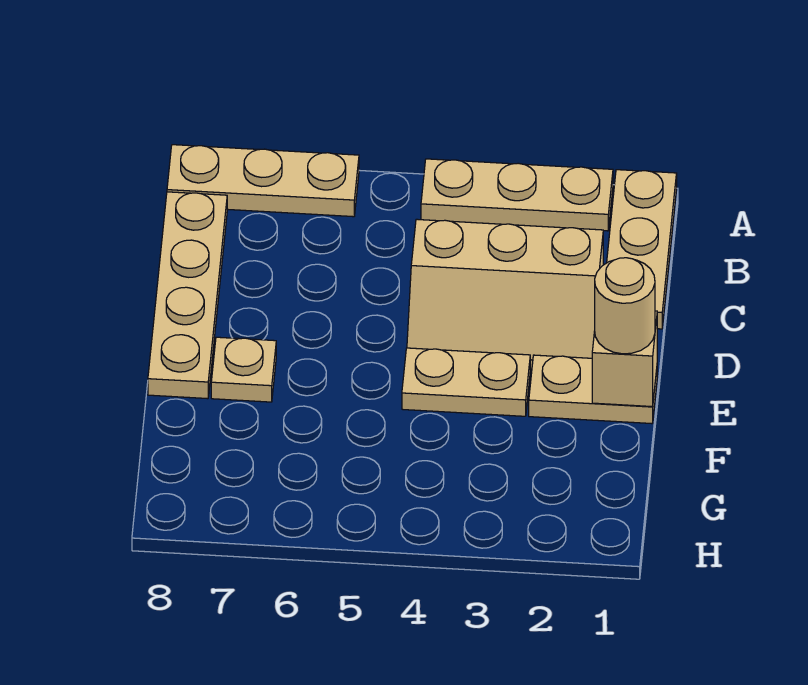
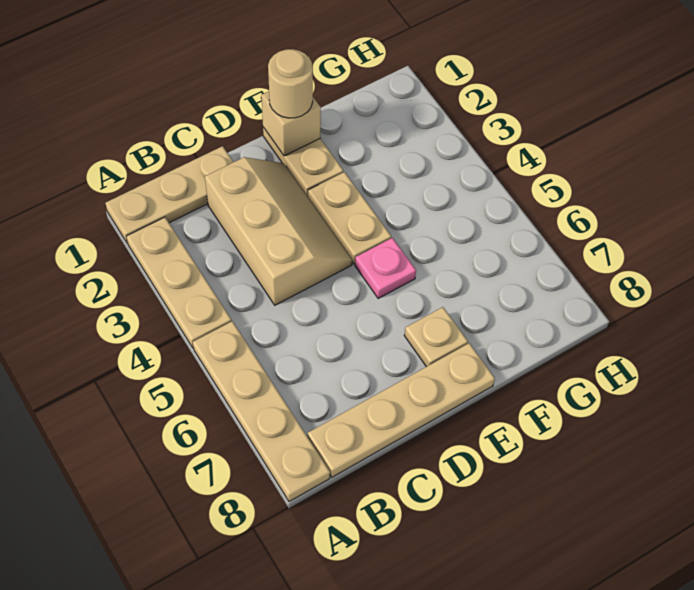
tan plate A6:A8 level 1 -> tan plate A5:A8 level 1
none -> pink plate E5 level 1

